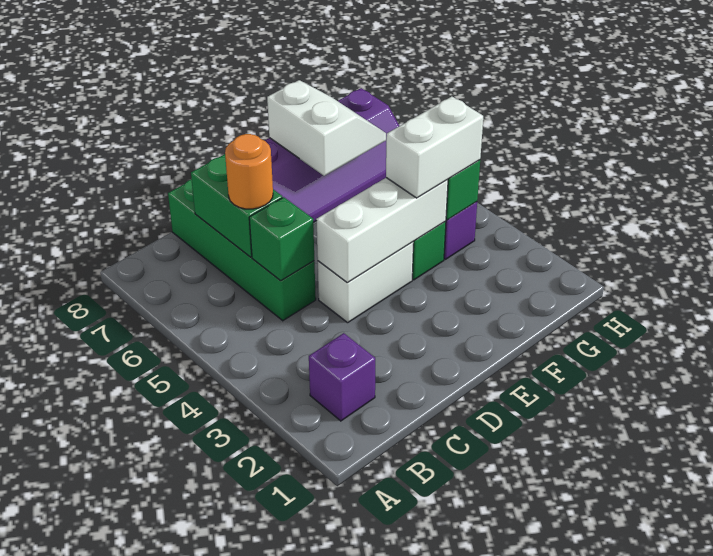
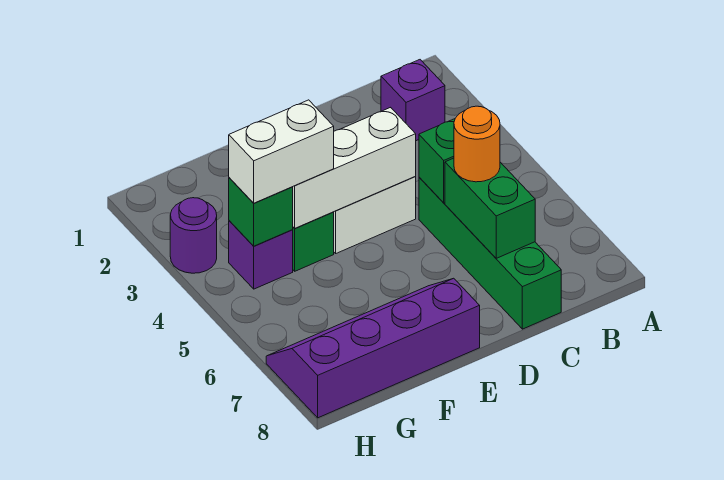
white slope F7:G8 level 2 top F -> none
none -> purple round brick H3 level 1

